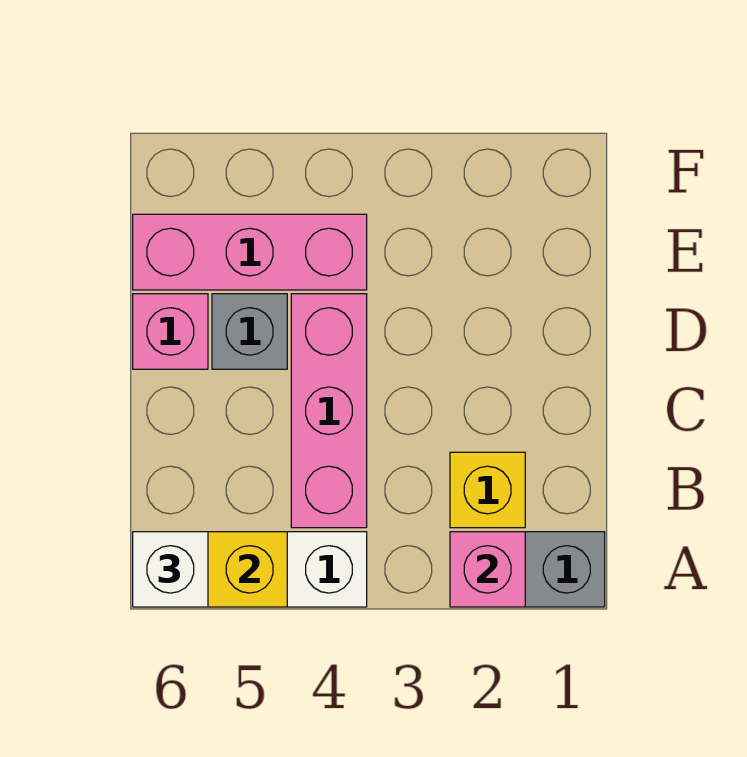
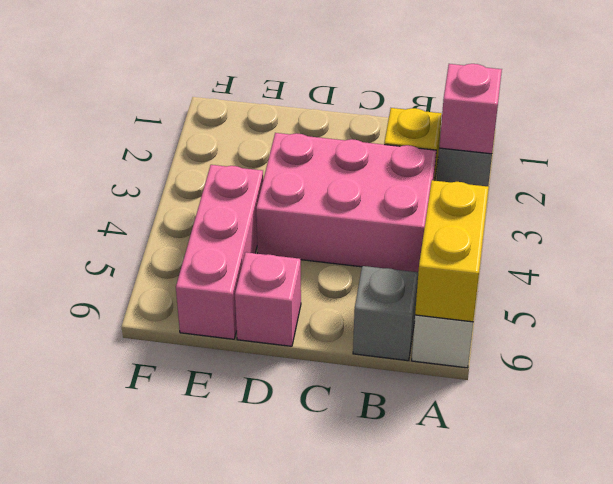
white brick A6 level 3 -> none
pink brick B4:D4 level 1 -> pink brick B3:D4 level 1
grey brick D5 level 1 -> grey brick B6 level 1

